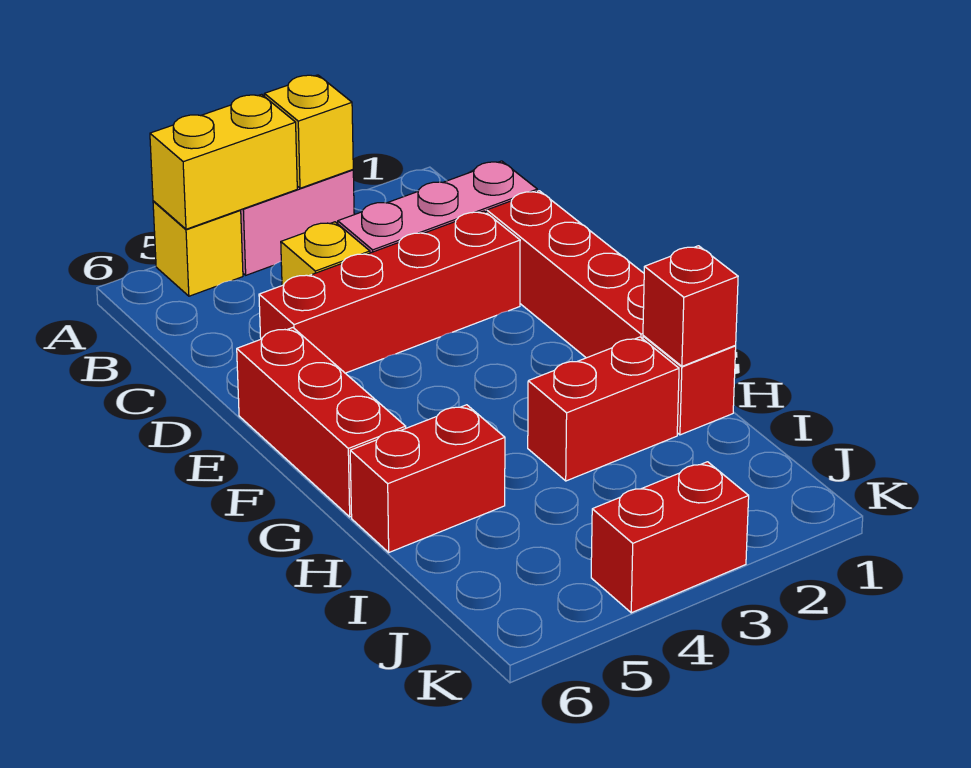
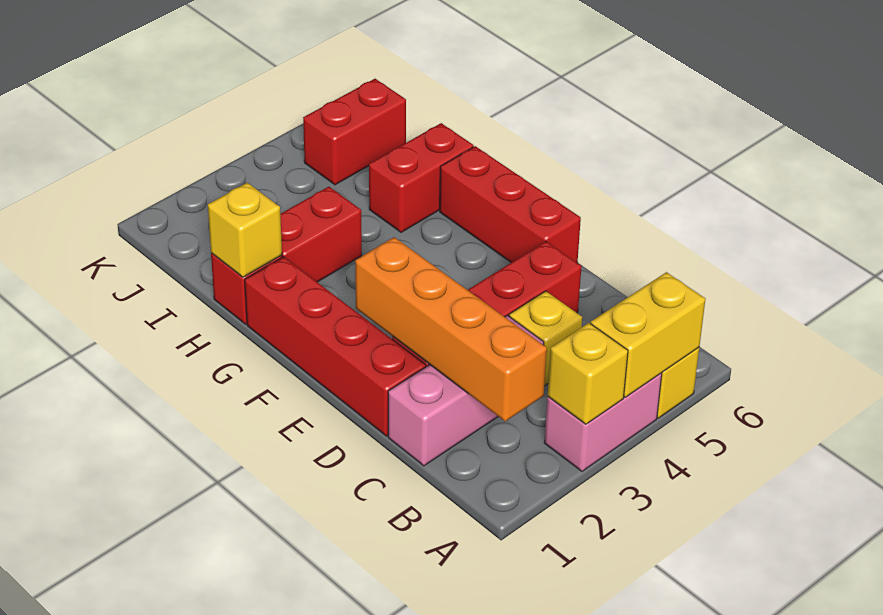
none -> orange brick B2:E2 level 2
red brick H1 level 2 -> yellow brick H1 level 2
red brick K3:K4 level 1 -> red brick J5:J6 level 1

